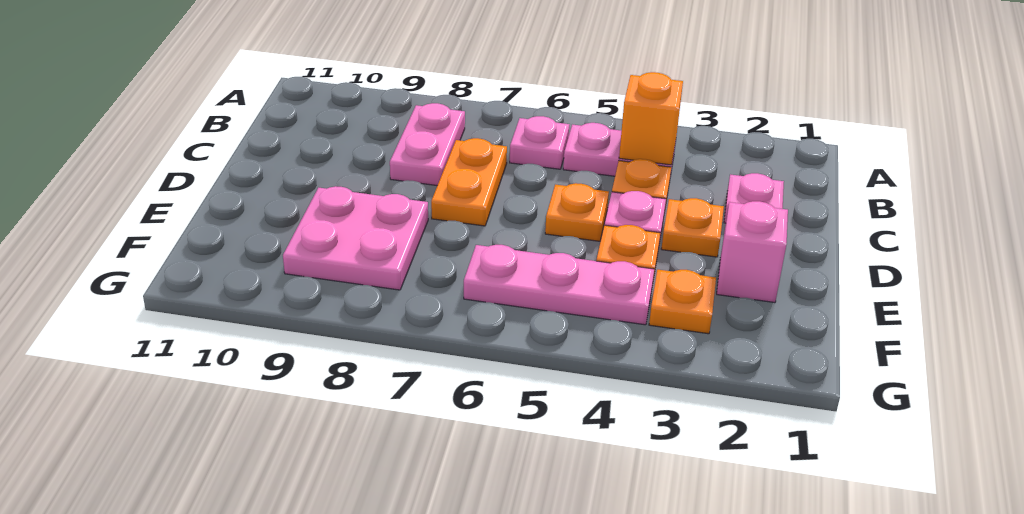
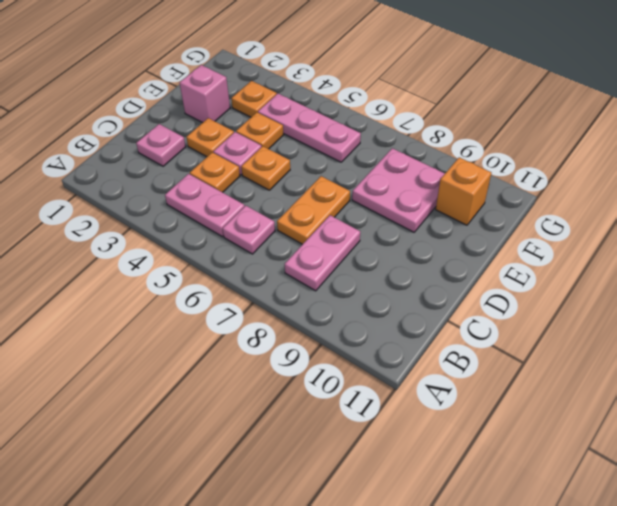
orange brick B4 level 2 -> orange brick F10 level 1

